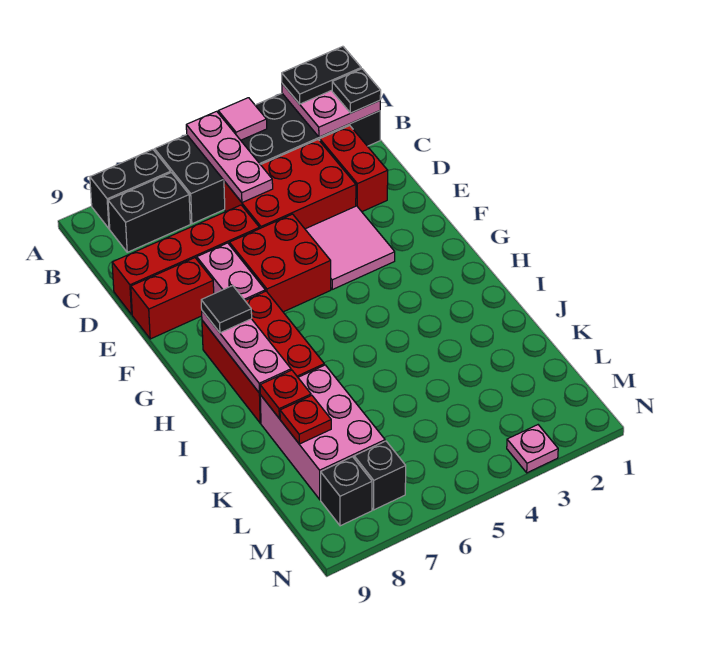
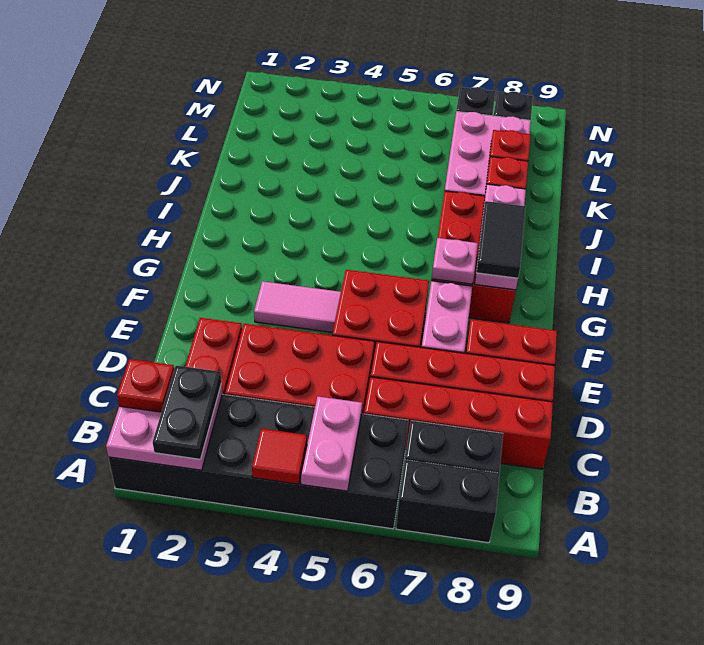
black plate A1:A2 level 3 -> black plate A2:B2 level 3
pink tile A4 level 2 -> red tile A4 level 2
pink plate A5:C5 level 2 -> pink plate A5:B5 level 2
black plate B1 level 3 -> red plate B1 level 3
none -> red brick C6:C9 level 1
pink tile E3:F4 level 1 -> pink tile F3:F4 level 1
black tile G8 level 3 -> black tile G8:H8 level 3
pink plate N3 level 1 -> pink plate G7 level 2

